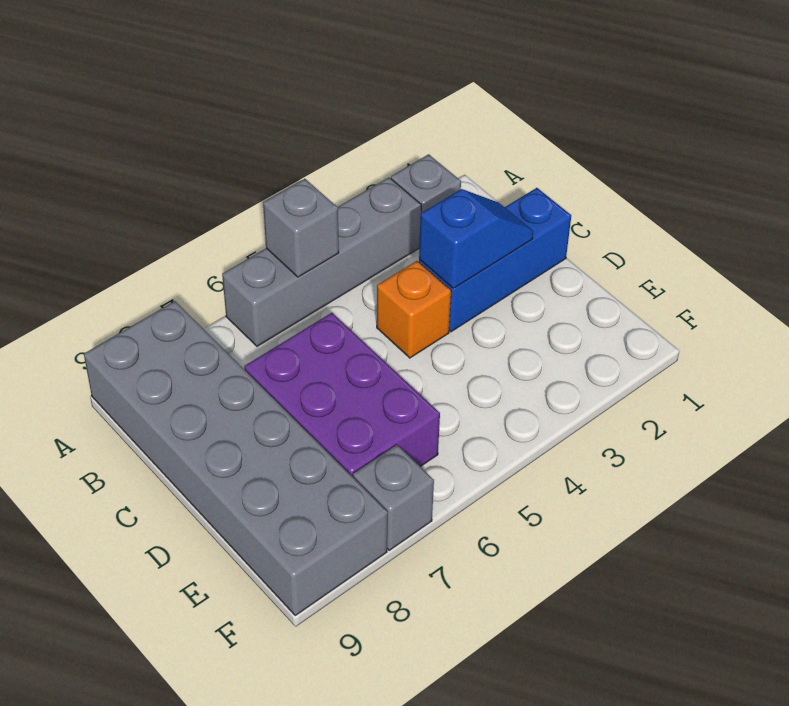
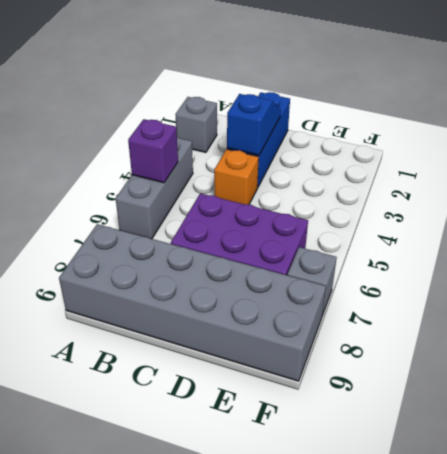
grey brick A3:A6 level 1 -> grey brick A4:A6 level 1
grey brick A5 level 2 -> purple brick A5 level 2

